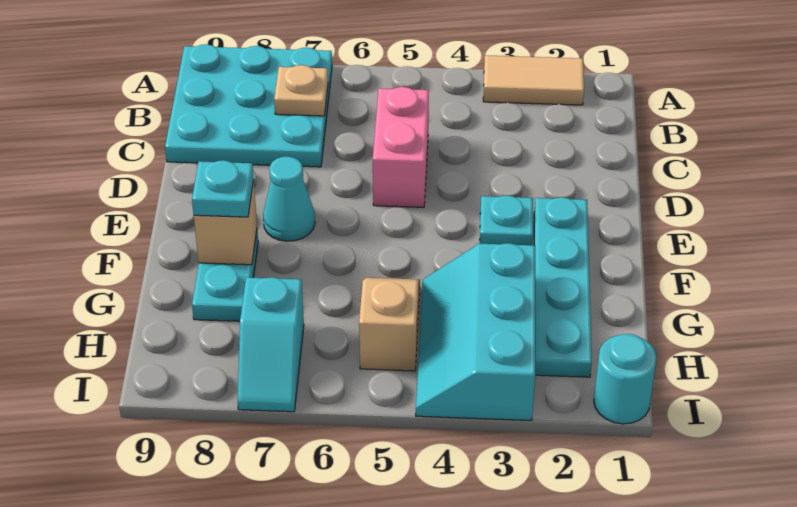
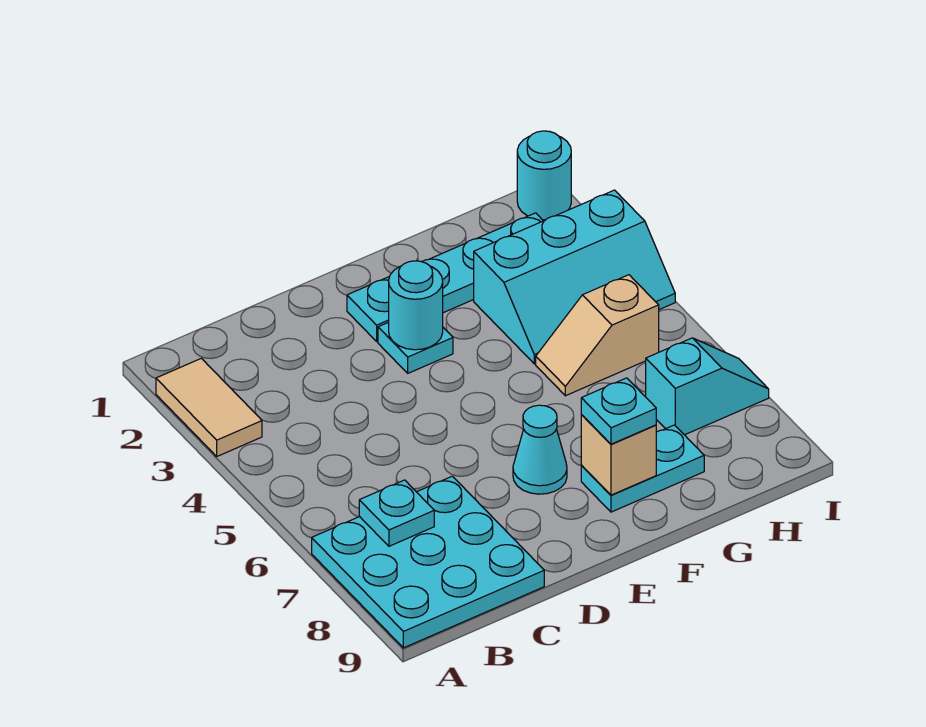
tan plate B7 level 2 -> cyan plate B7 level 2
pink brick C5:D5 level 1 -> none
none -> cyan round brick E3 level 2

